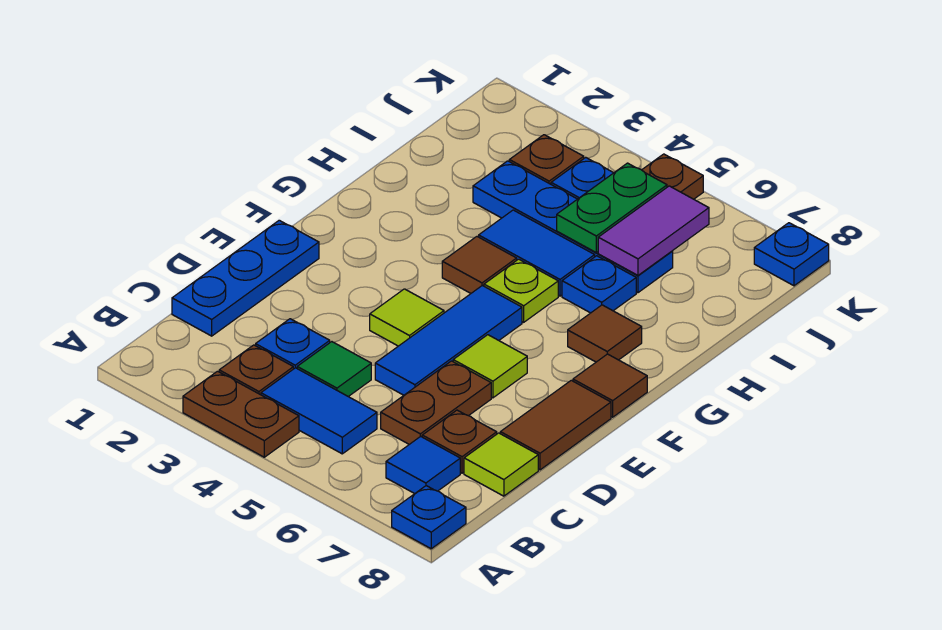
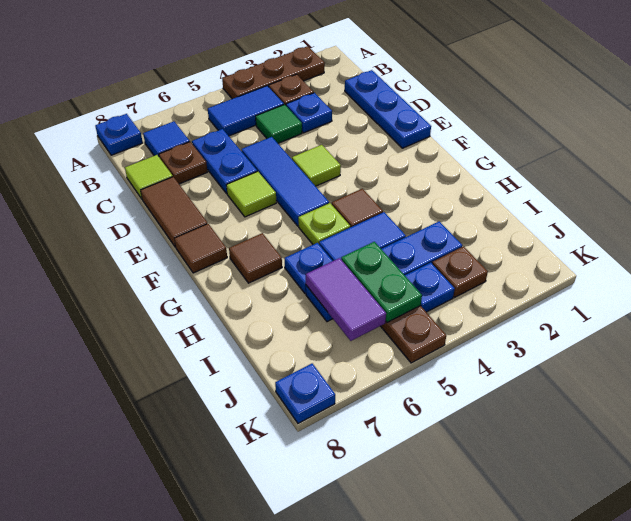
brown plate A3:A4 level 1 -> brown plate A2:A4 level 1
brown plate C6:D6 level 1 -> blue plate C6:D6 level 1

